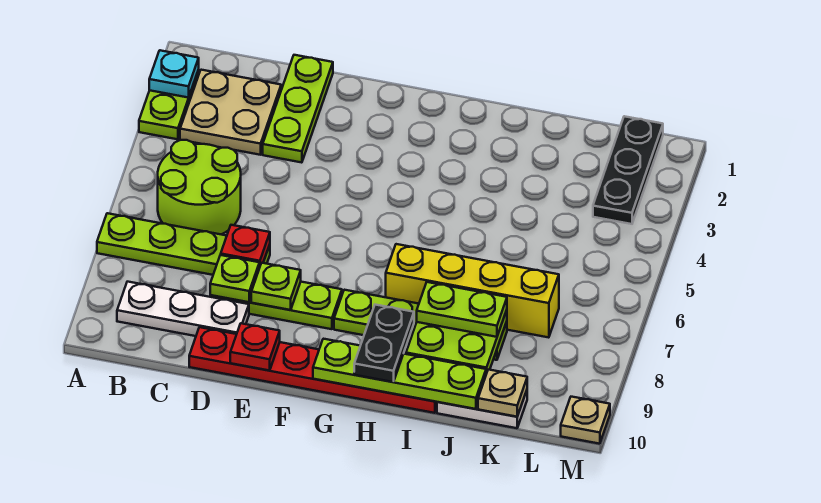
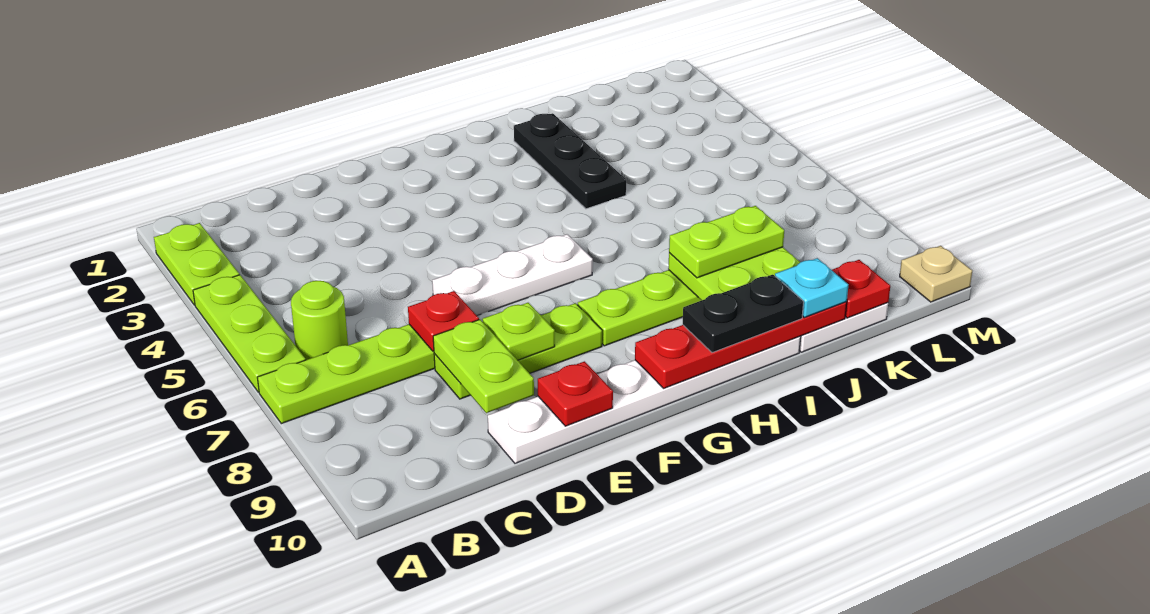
cyan plate A2 level 2 -> cyan plate J10 level 3
tan plate B2:C3 level 1 -> none
lime round brick B5:C6 level 1 -> lime round brick B6 level 1
white plate B9:D9 level 1 -> white plate E6:G6 level 1
lime plate D1:D3 level 1 -> lime plate A4:A6 level 1
lime plate D8 level 2 -> lime plate D8:D9 level 2
red plate D10:I10 level 1 -> white plate D10:I10 level 1
lime plate G10:J10 level 2 -> red plate G10:J10 level 2
yellow brick H7:K7 level 1 -> none
black plate H9:H10 level 3 -> black plate H10:I10 level 3
tan plate K10 level 2 -> red plate K10 level 2
black plate L1:L3 level 1 -> black plate I2:I4 level 1

